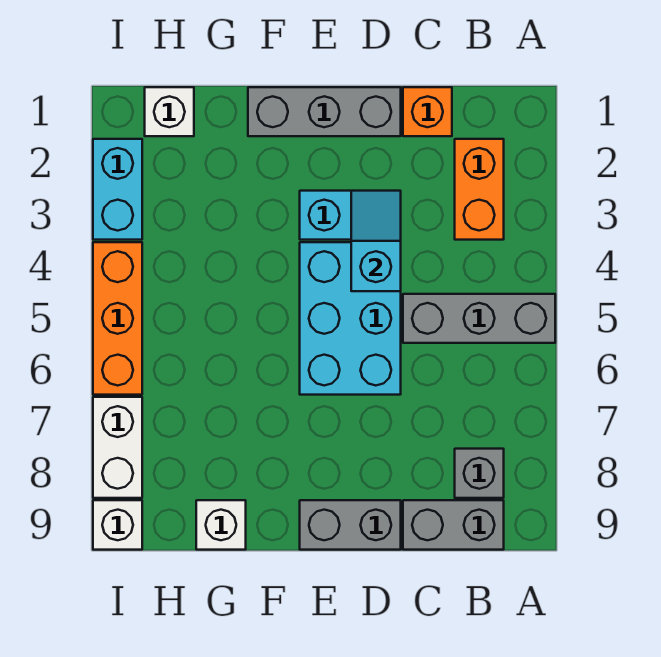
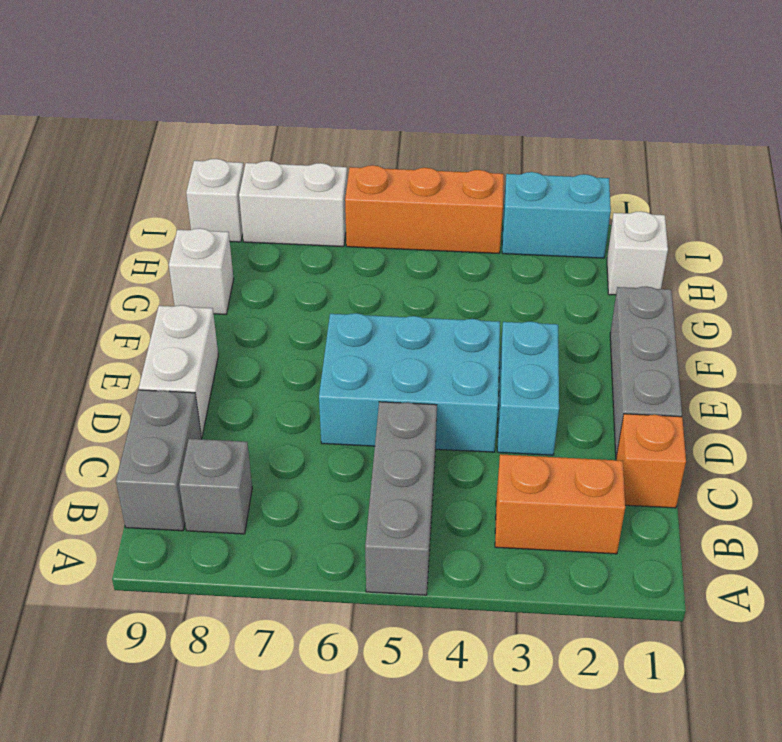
cyan slope D3:D4 level 2 top 4 -> none
grey brick D9:E9 level 1 -> white brick D9:E9 level 1

